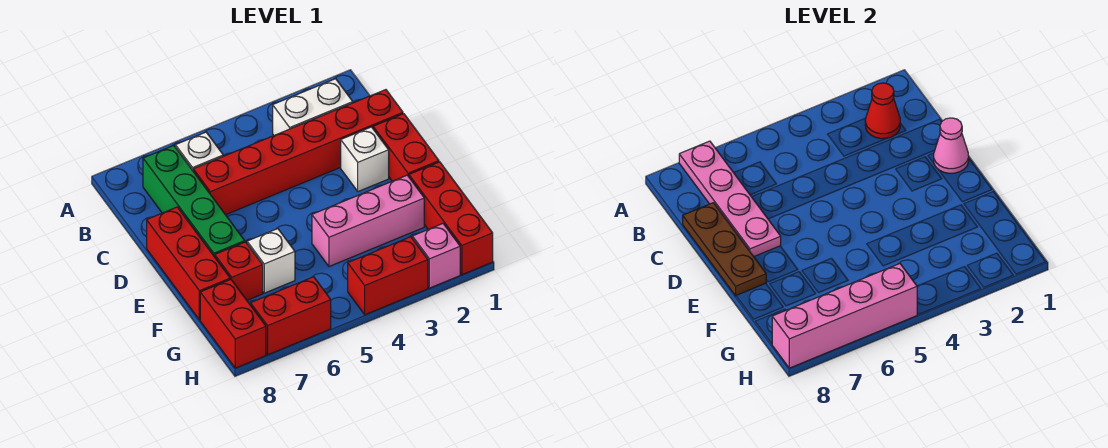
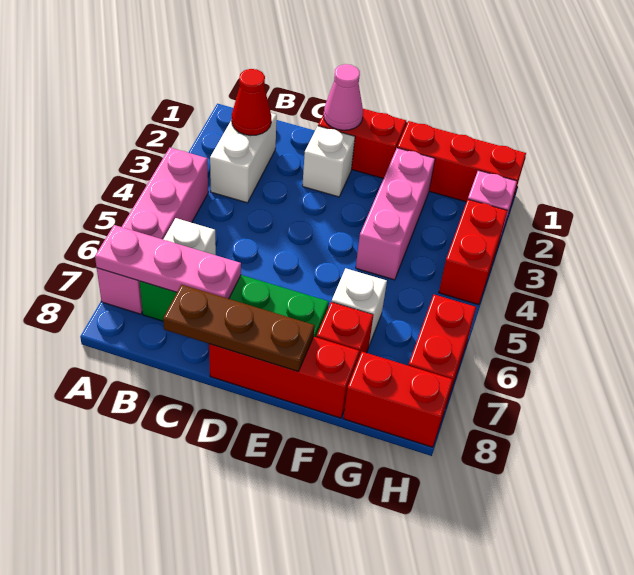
pink plate A7:D7 level 2 -> pink plate A7:C7 level 2
red brick C1:C6 level 1 -> none
pink brick H5:H8 level 2 -> pink brick A4:A7 level 1

